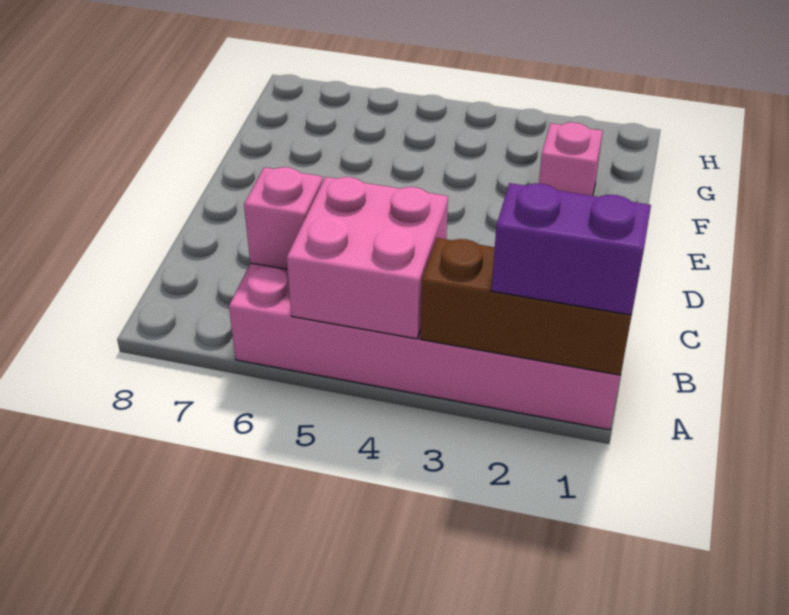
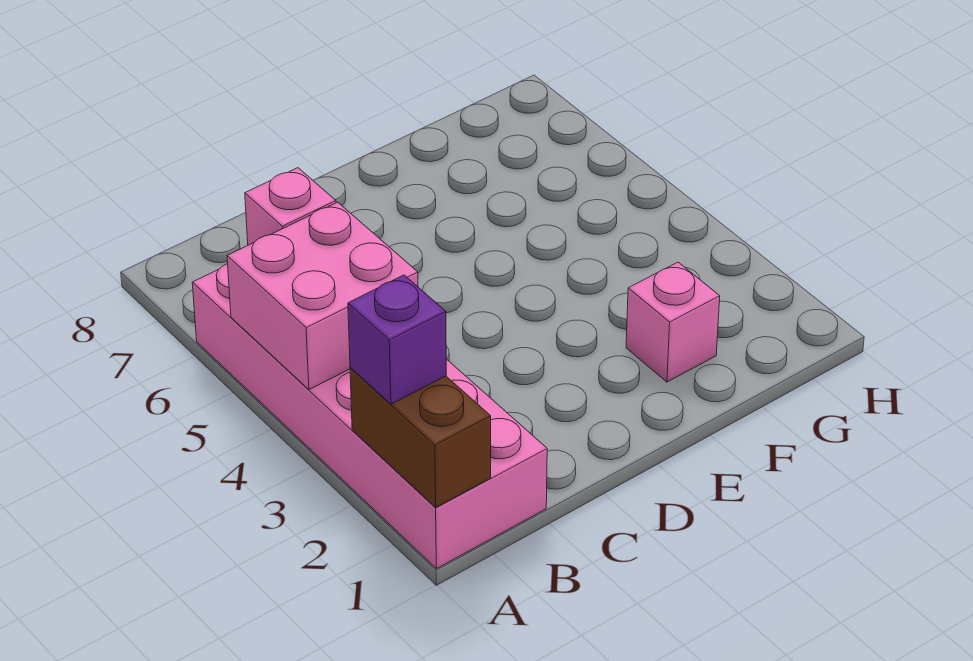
brown brick A1:A3 level 2 -> brown brick A1:A2 level 2
purple brick A1:A2 level 3 -> purple brick A2 level 3

